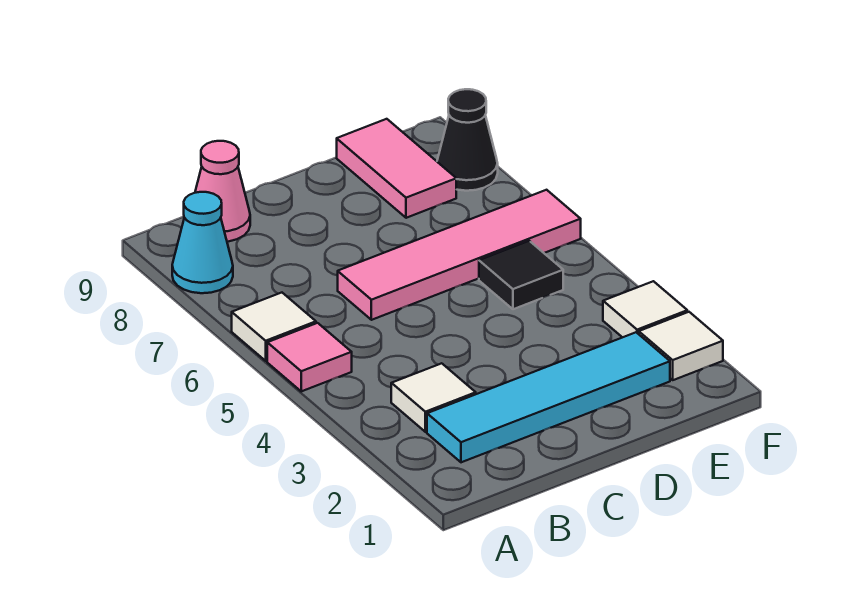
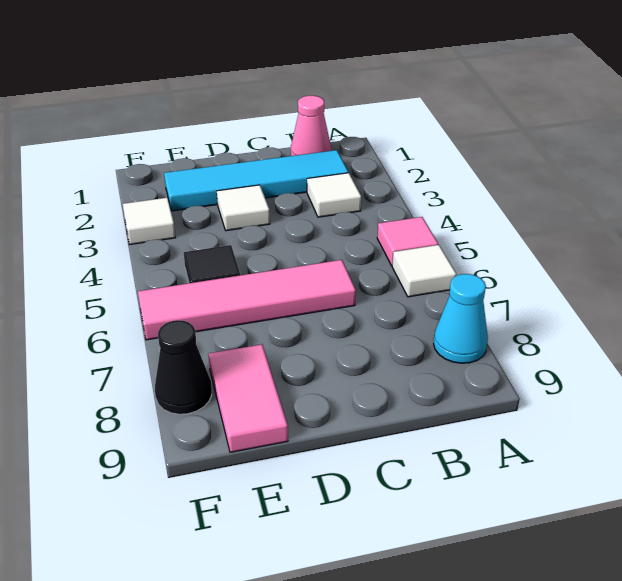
pink cone B9 level 1 -> pink cone B1 level 1
white tile F2 level 1 -> white tile D3 level 1

